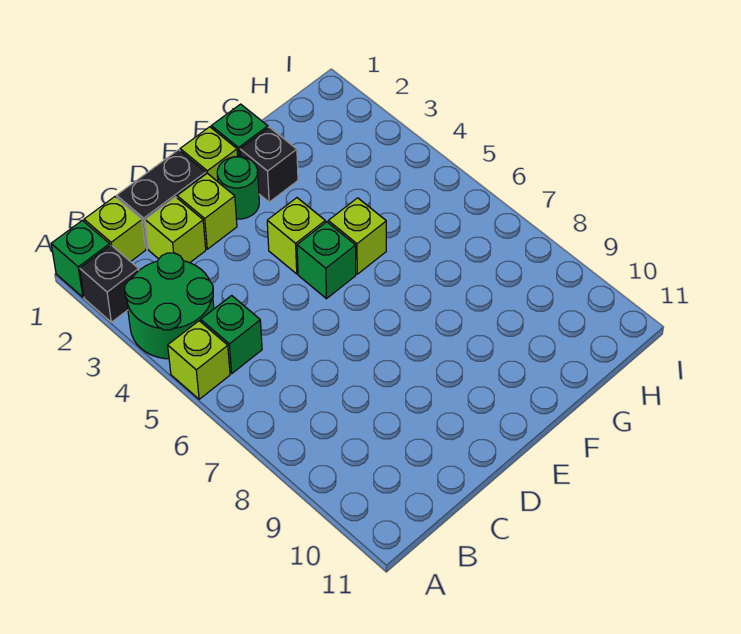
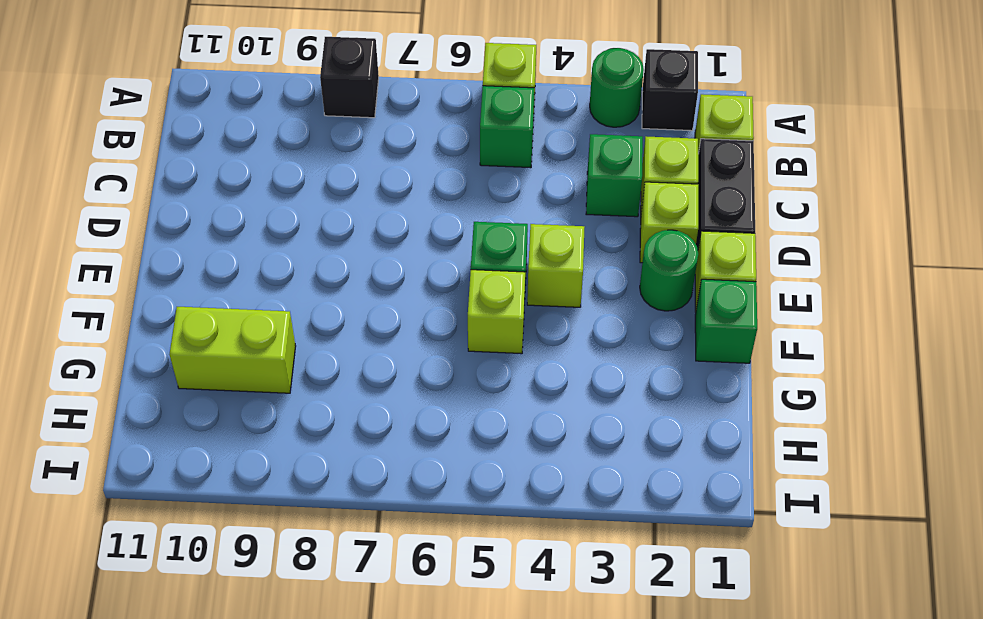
green brick A1 level 1 -> green brick C3 level 1
green round brick A3:B4 level 1 -> green round brick A3 level 1
black brick F2 level 1 -> black brick A8 level 1
none -> lime brick G9:G10 level 1

